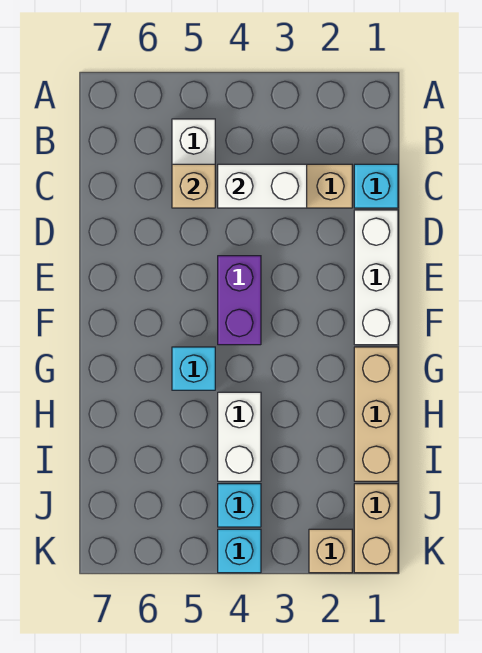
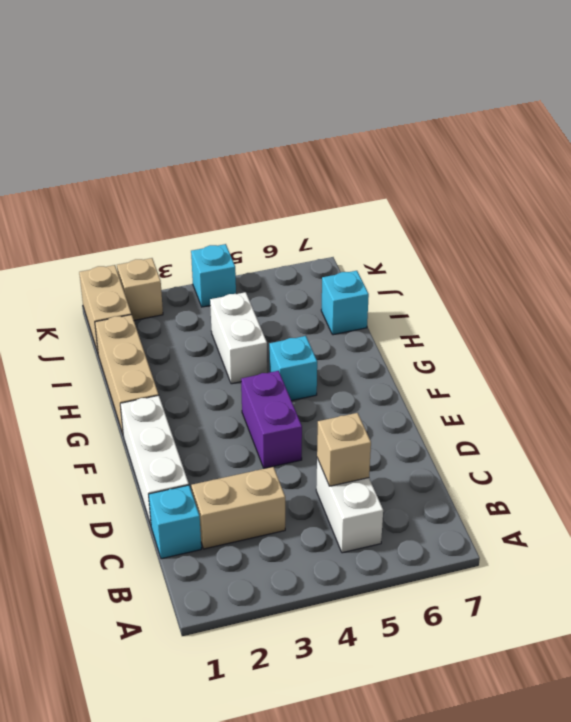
white brick C3:C4 level 2 -> none
cyan brick J4 level 1 -> cyan brick I7 level 1

